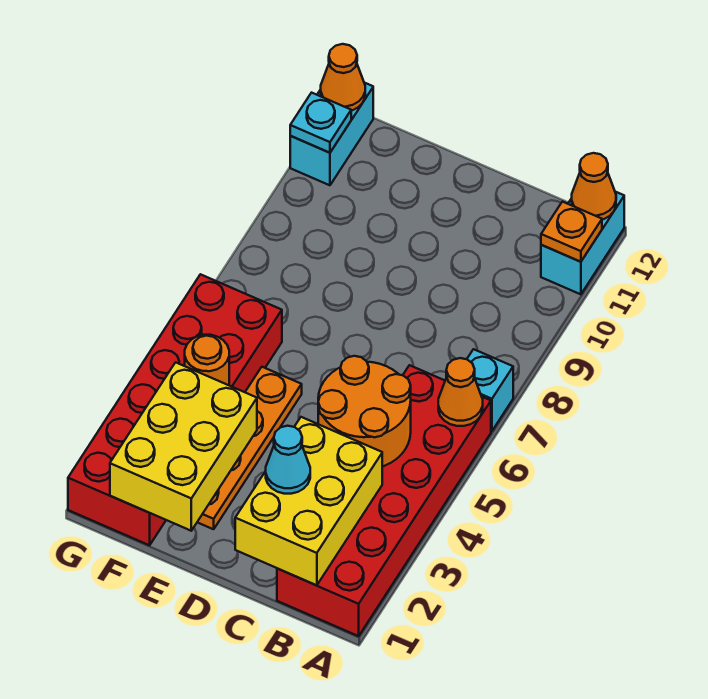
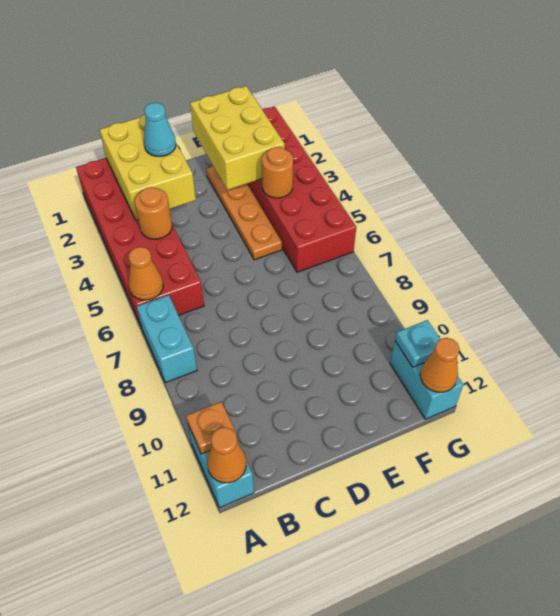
cyan brick A7 level 1 -> cyan brick A7:A8 level 1
orange round brick B4:C5 level 2 -> orange round brick B4 level 2

